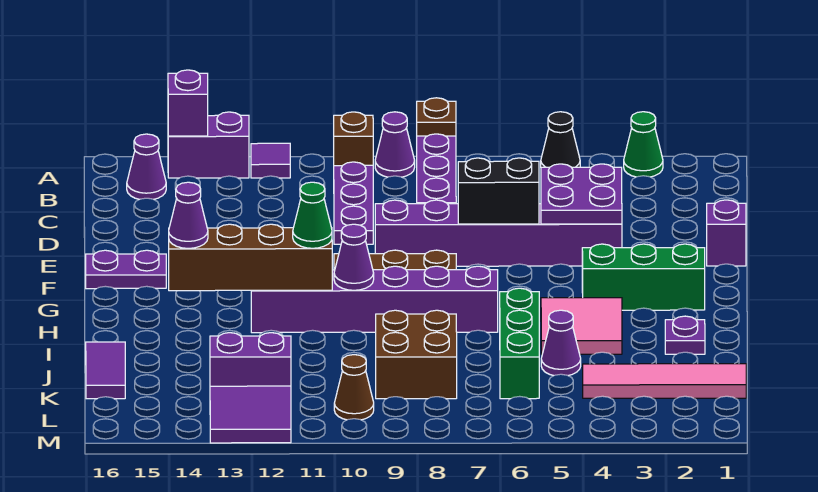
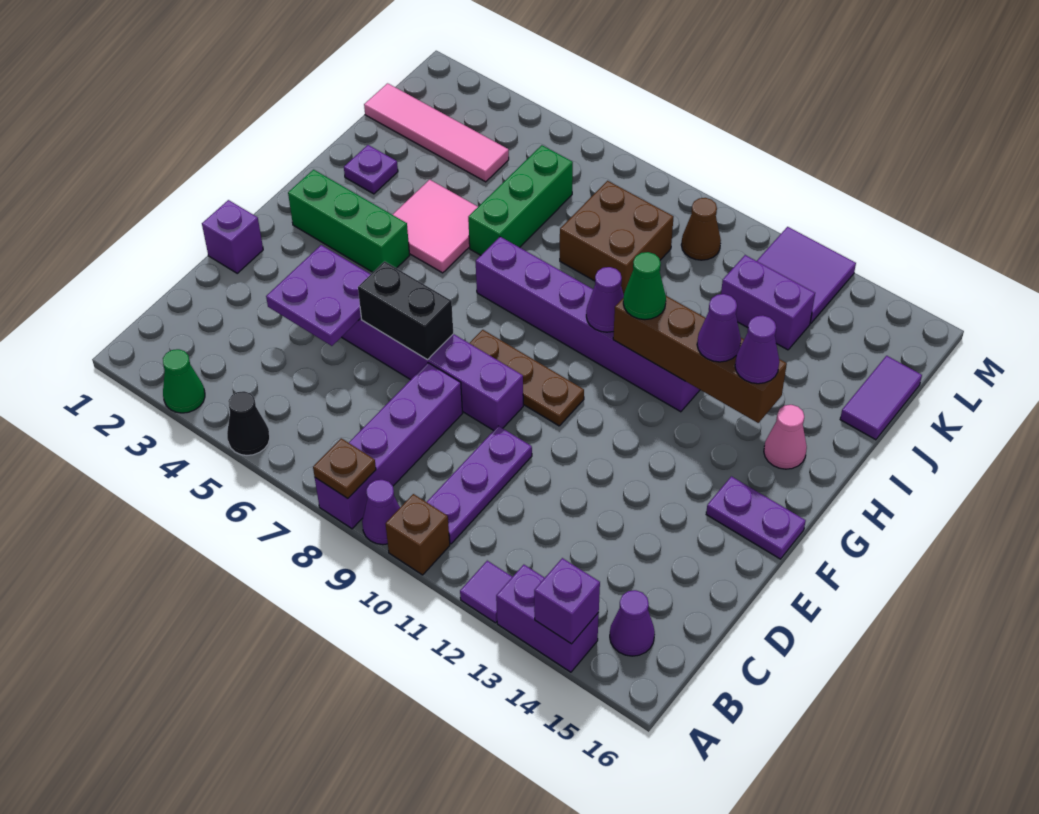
none -> pink cone H15 level 1
purple cone J5 level 1 -> purple cone H13 level 3

